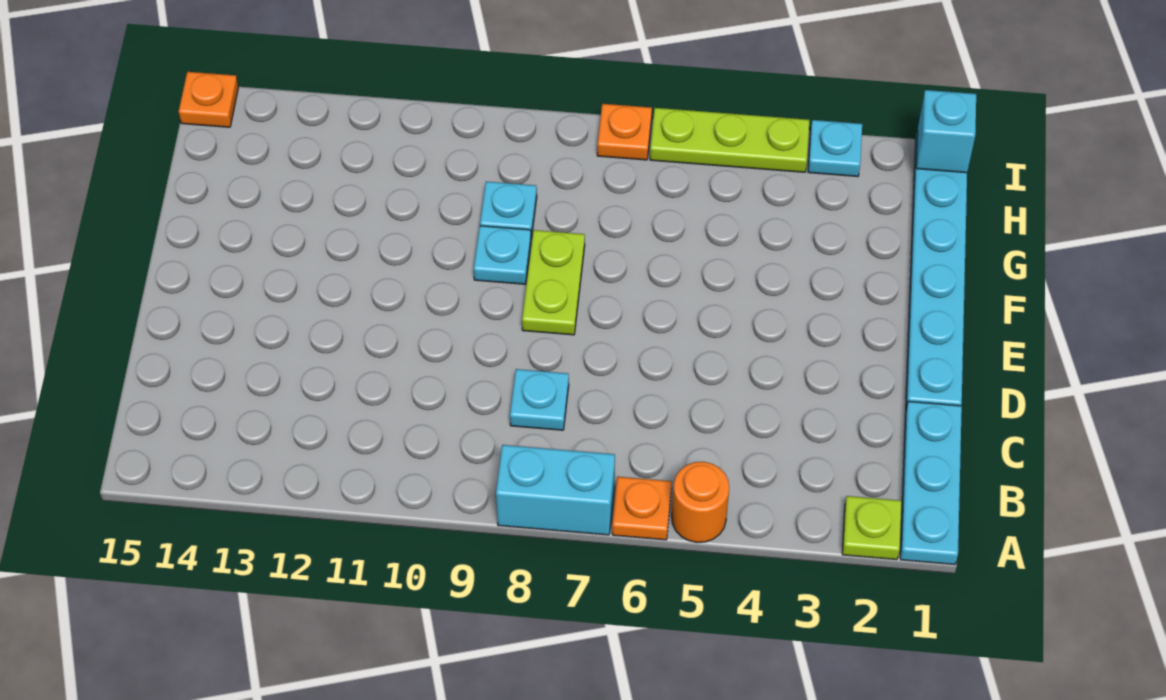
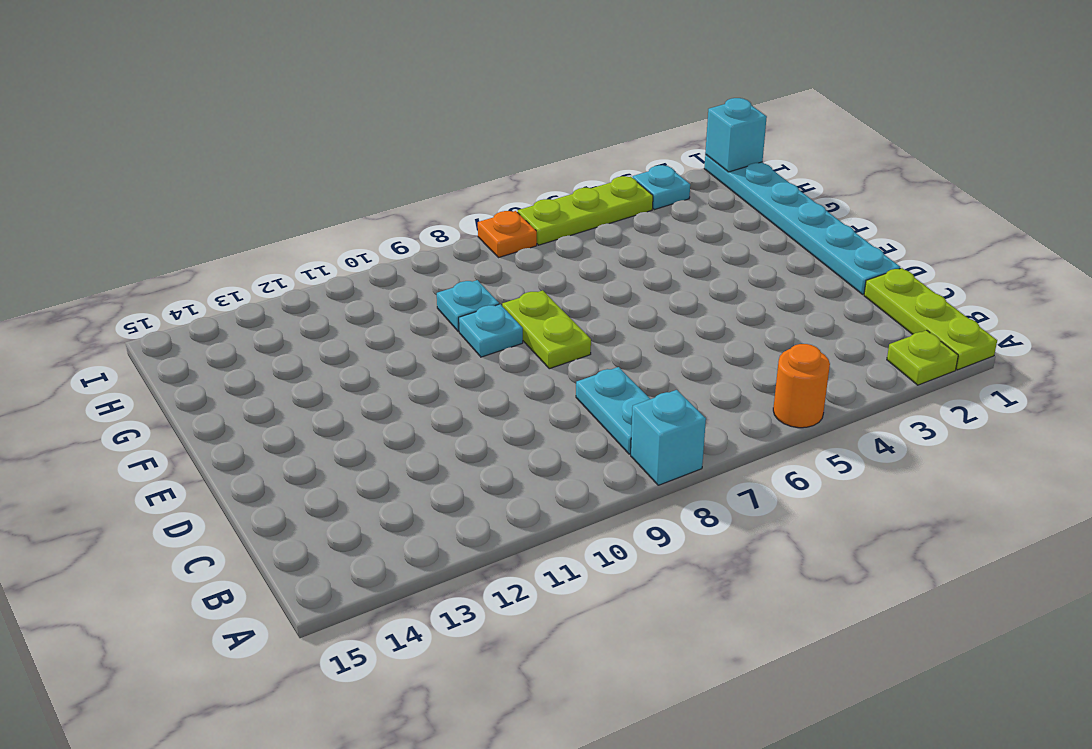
cyan plate A1:C1 level 1 -> lime plate A1:C1 level 1
orange plate A6 level 1 -> none
cyan brick A7:A8 level 1 -> cyan brick A8 level 1
cyan plate C8 level 1 -> cyan plate B8:C8 level 1
orange plate I15 level 1 -> none

